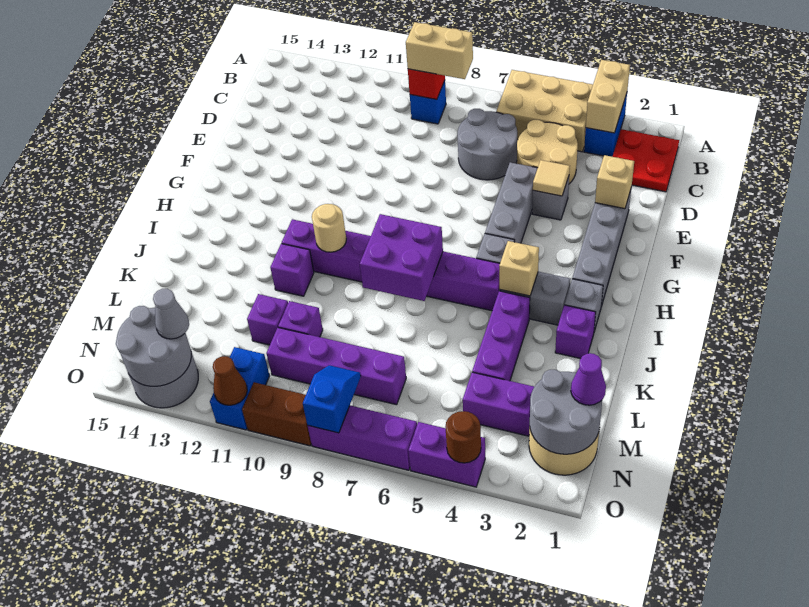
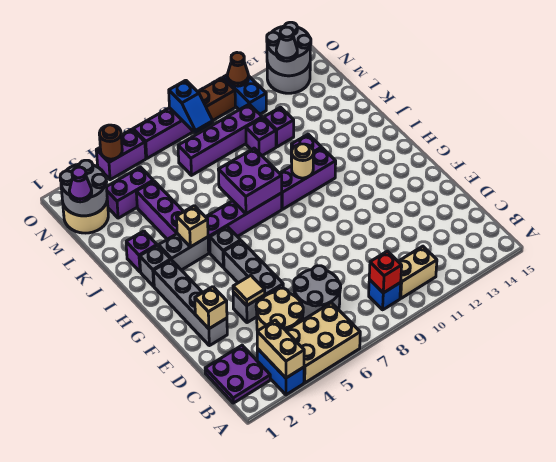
red plate B1:C2 level 1 -> purple plate B1:C2 level 1
tan brick B8:B9 level 3 -> tan brick B10:B11 level 1

